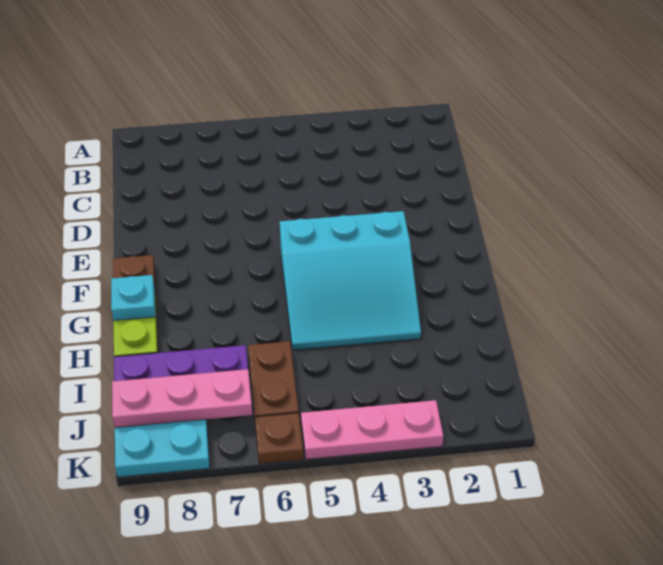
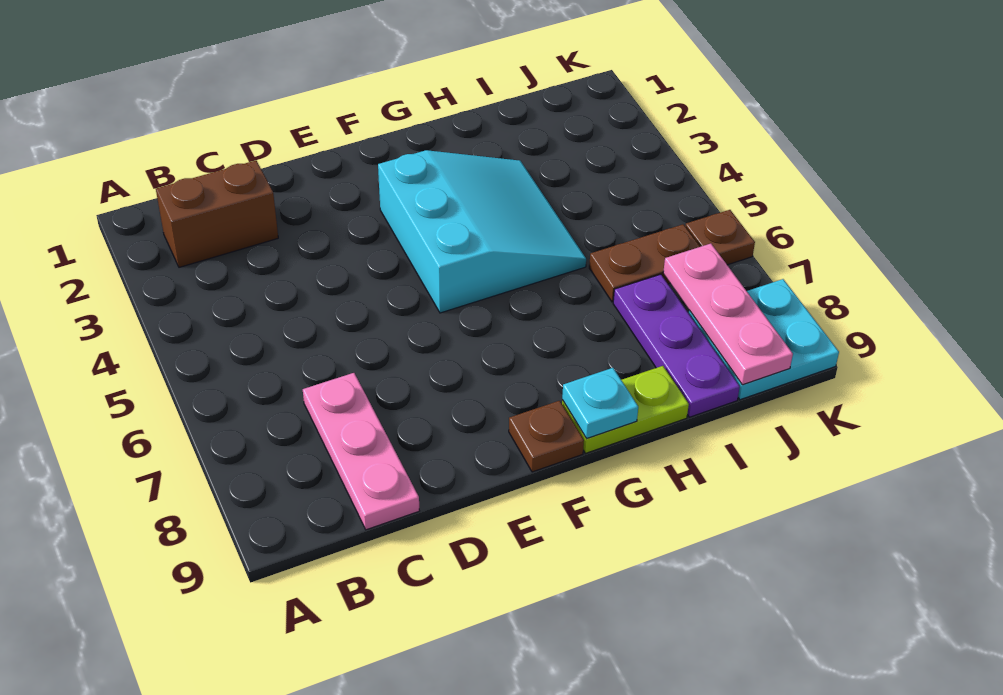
none -> brown brick B2:C2 level 1
pink plate K3:K5 level 1 -> pink plate C7:C9 level 1

